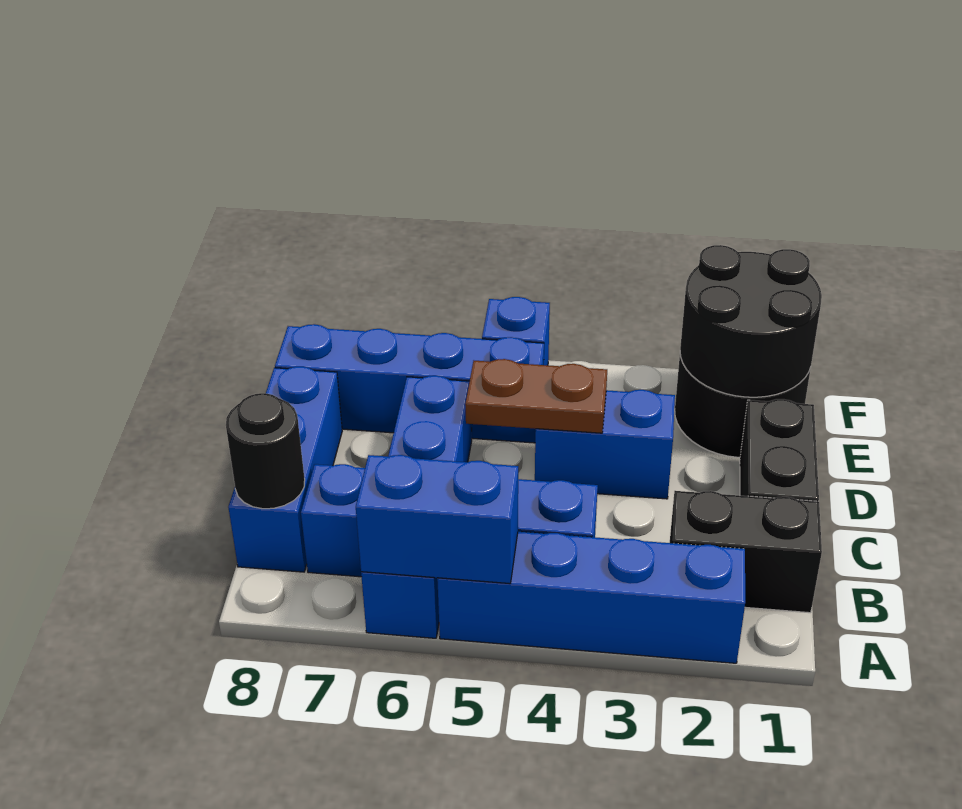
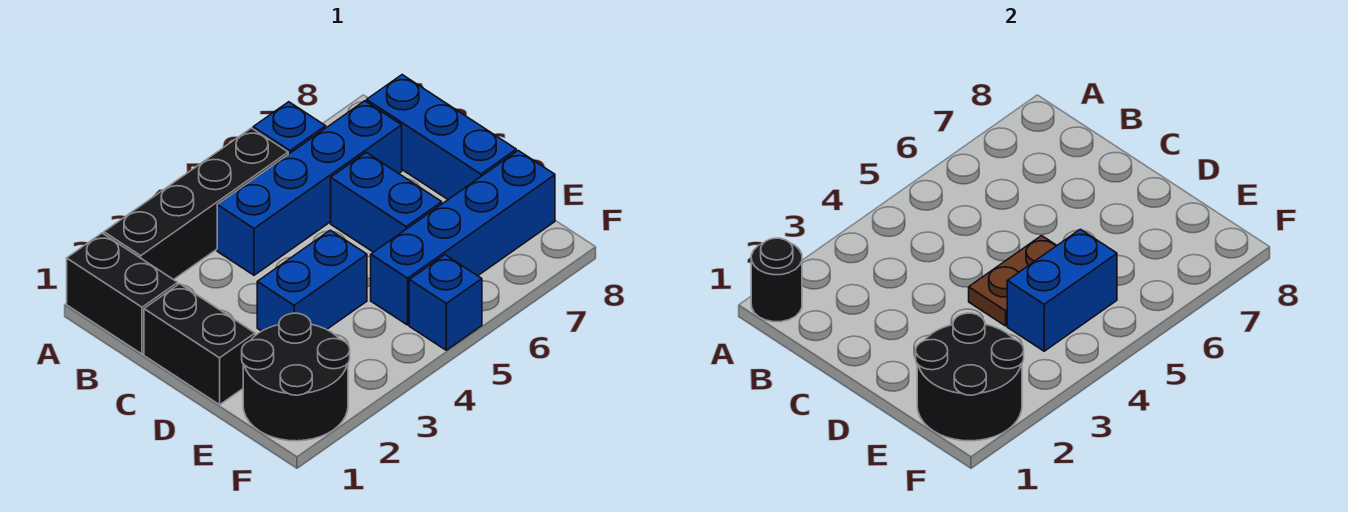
blue brick A2:A5 level 1 -> black brick A2:A5 level 1
blue brick A5:A6 level 2 -> blue brick E4:E5 level 2
black brick B1:B2 level 1 -> black brick A1:B1 level 1
black round brick B8 level 2 -> black round brick A1 level 2

